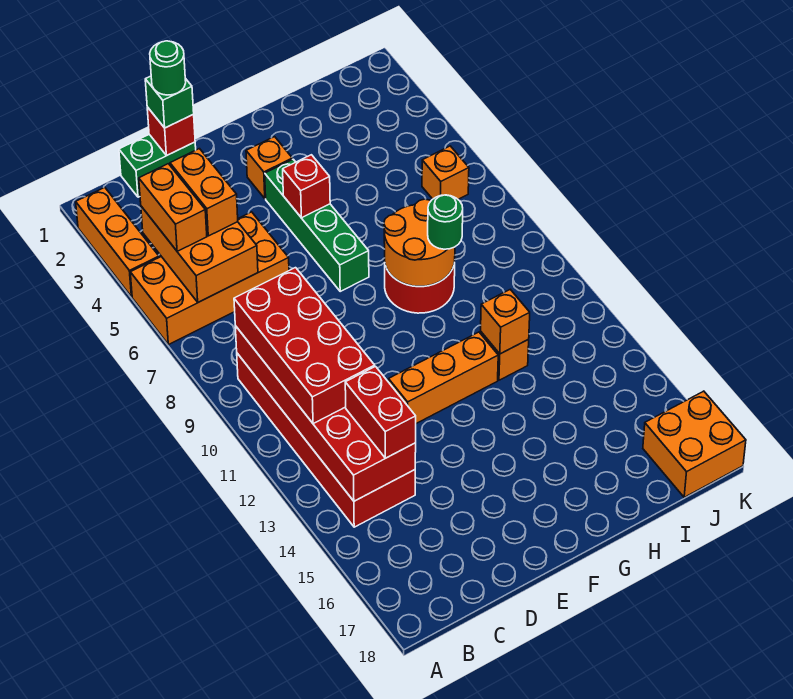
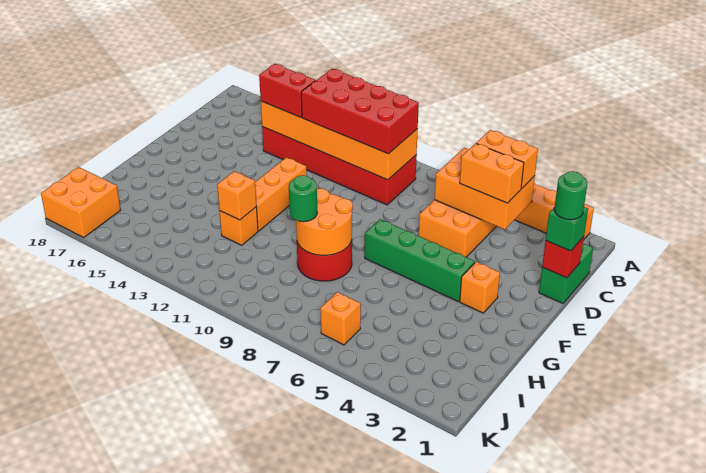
red brick B9:C14 level 2 -> orange brick B9:C14 level 2
red brick F5 level 2 -> none

